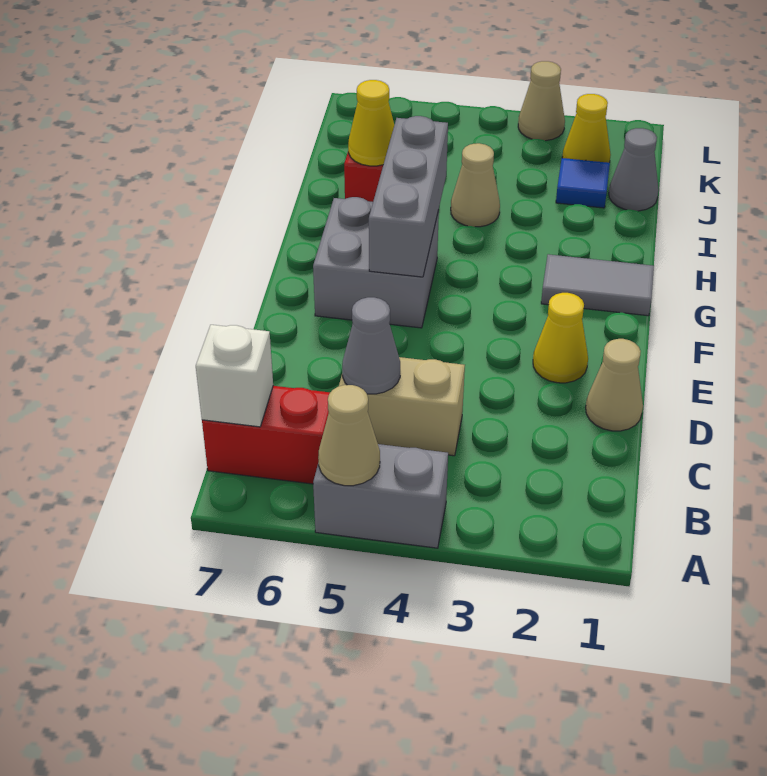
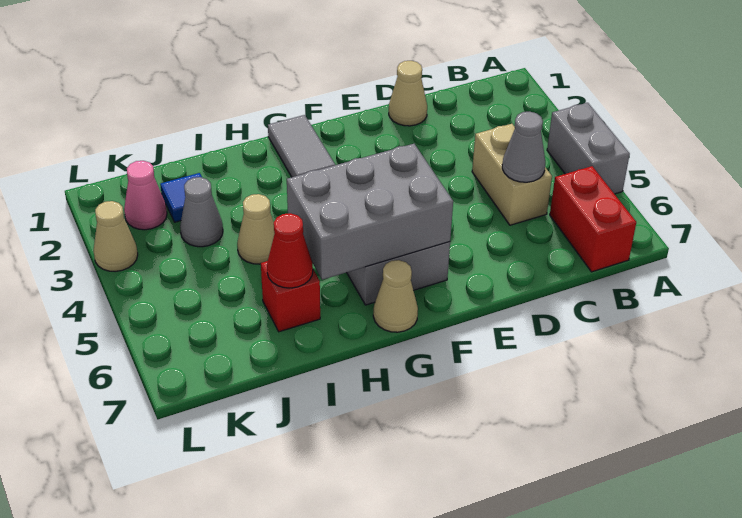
tan cone A5 level 2 -> tan cone G7 level 1
white brick B7 level 2 -> none
yellow cone E2 level 1 -> none
grey brick F5:H5 level 2 -> grey brick F5:H6 level 2
yellow cone I6 level 2 -> red cone I6 level 2
grey cone J1 level 1 -> grey cone J3 level 1
yellow cone K2 level 1 -> pink cone K2 level 1

